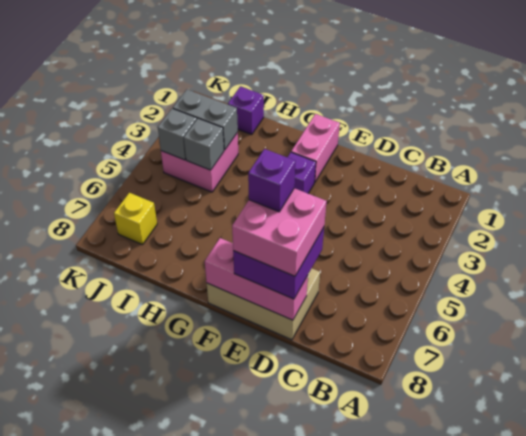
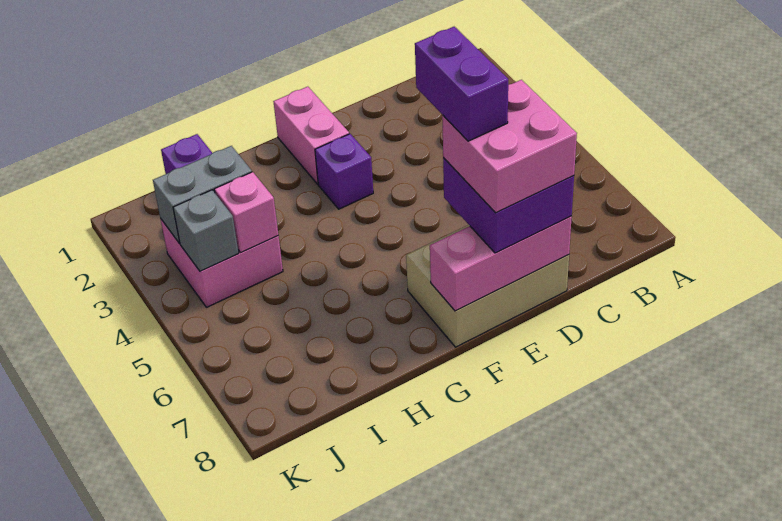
purple brick E7 level 5 -> purple brick E6:E7 level 5
grey brick I4 level 2 -> pink brick I4 level 2
yellow brick J7 level 1 -> none

